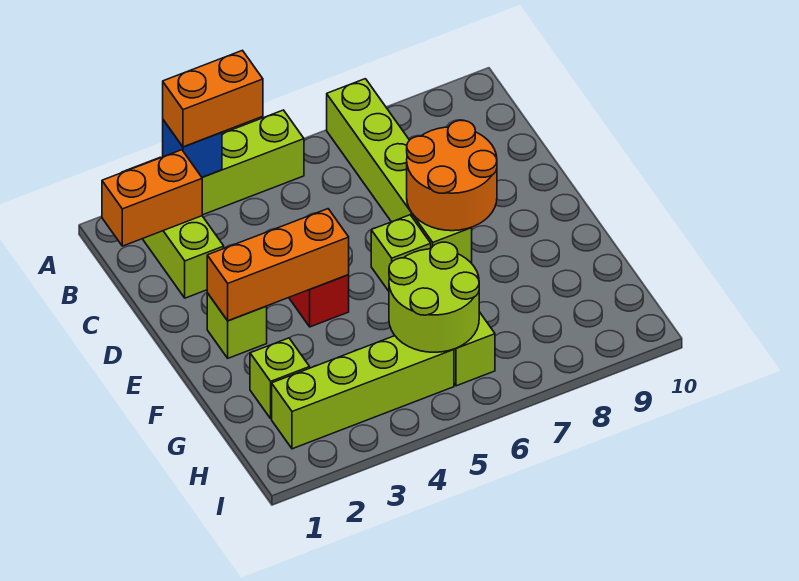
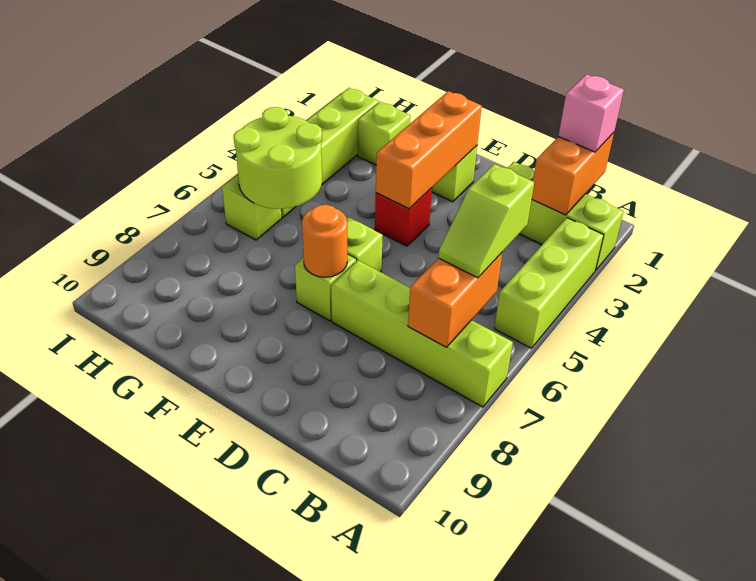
blue brick A3 level 2 -> none
orange brick A3:A4 level 3 -> orange brick B6:B7 level 2
none -> pink brick B1 level 3
none -> lime slope B5:B6 level 3 top 5
orange round brick D7:E8 level 2 -> orange round brick E7 level 2

